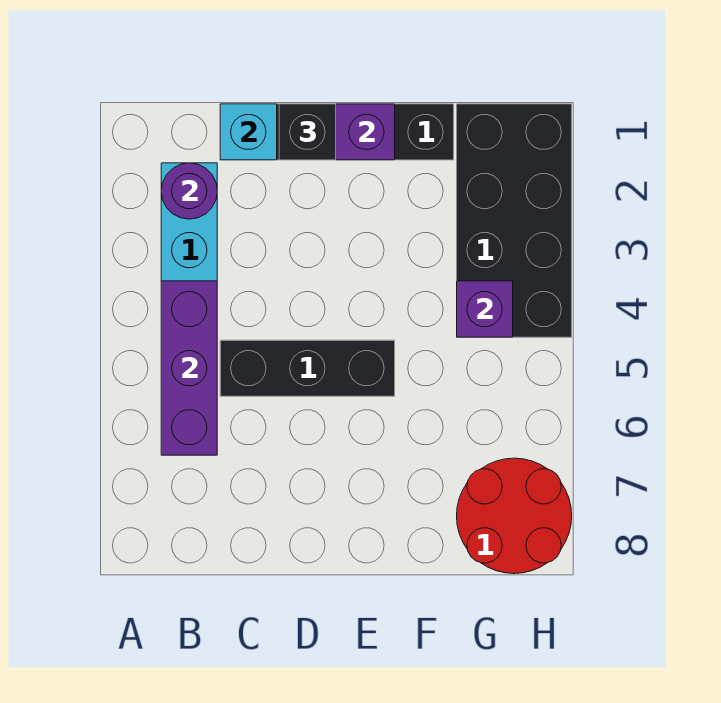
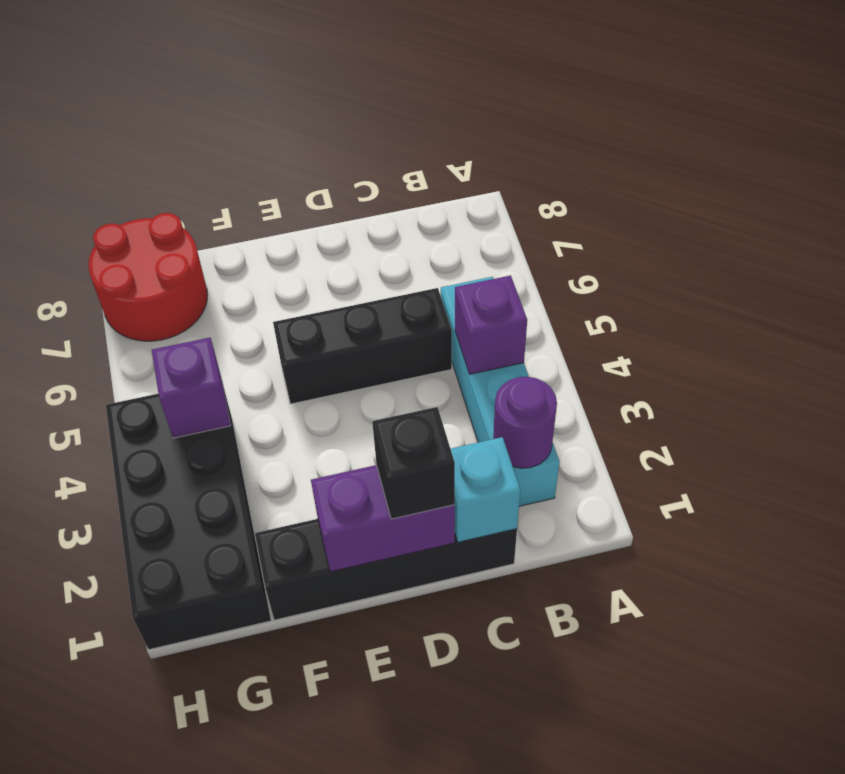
purple brick B4:B6 level 2 -> purple brick B4 level 2

